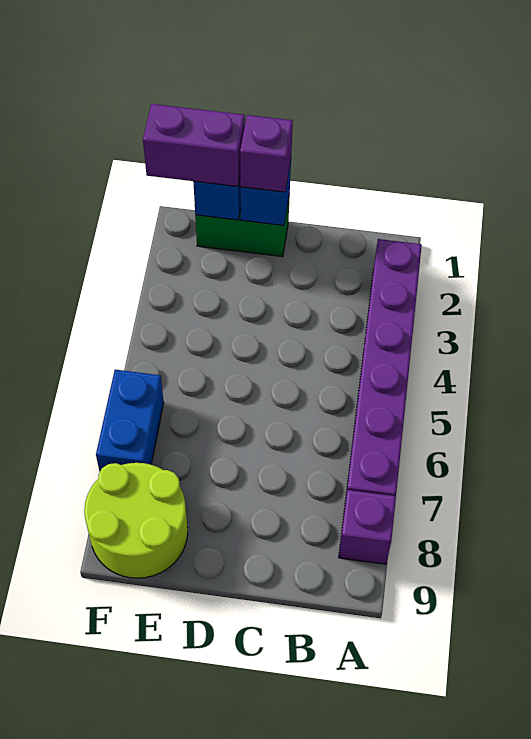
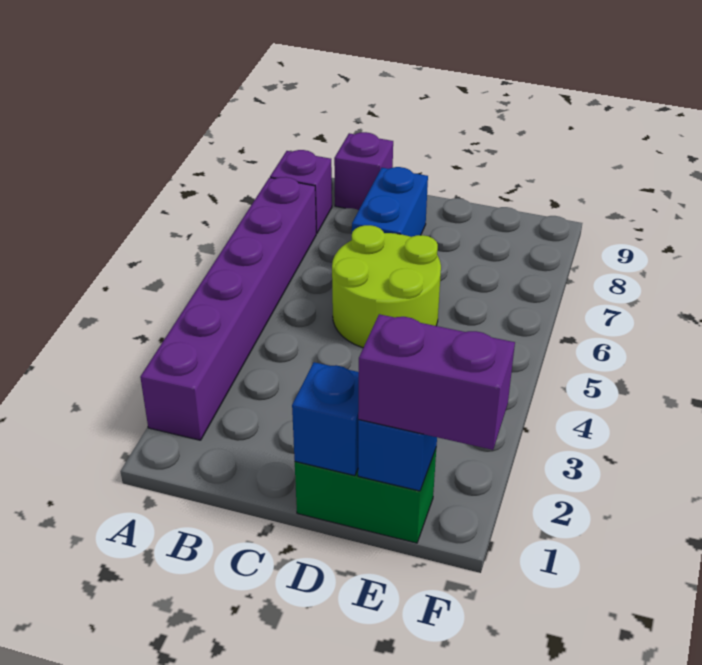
purple brick D1 level 3 -> purple brick B9 level 1
lime round brick E8:F9 level 1 -> lime round brick C5:D6 level 1
blue brick F6:F7 level 1 -> blue brick C7:C8 level 1

